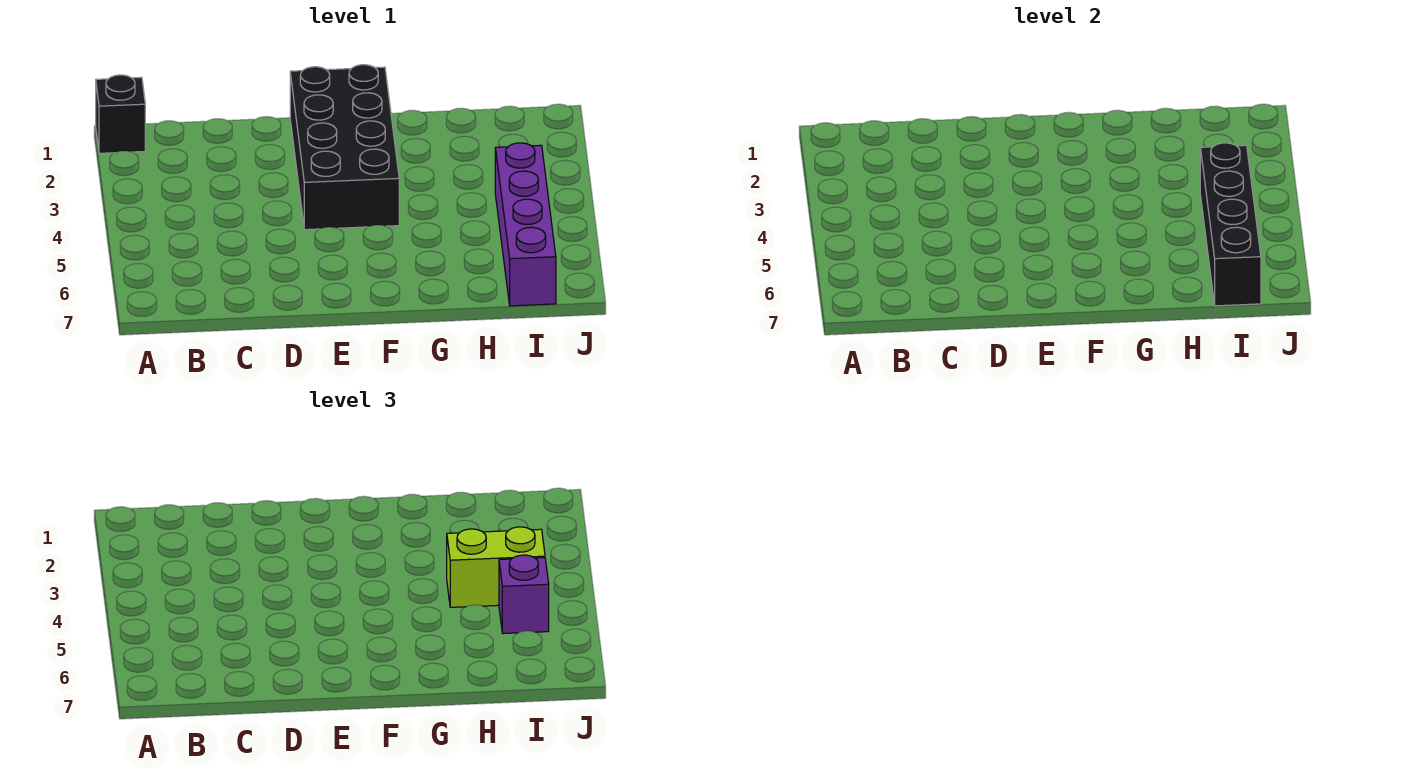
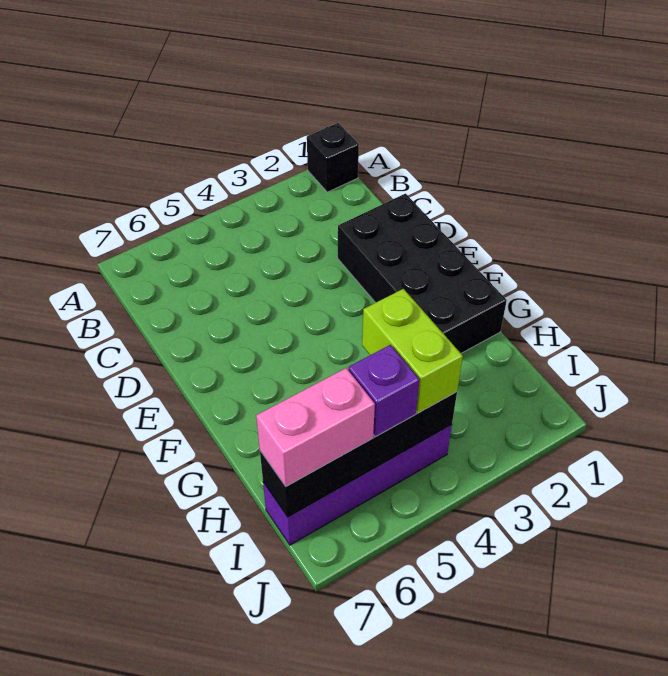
black brick E1:F4 level 1 -> black brick D1:G2 level 1
none -> pink brick I6:I7 level 3

